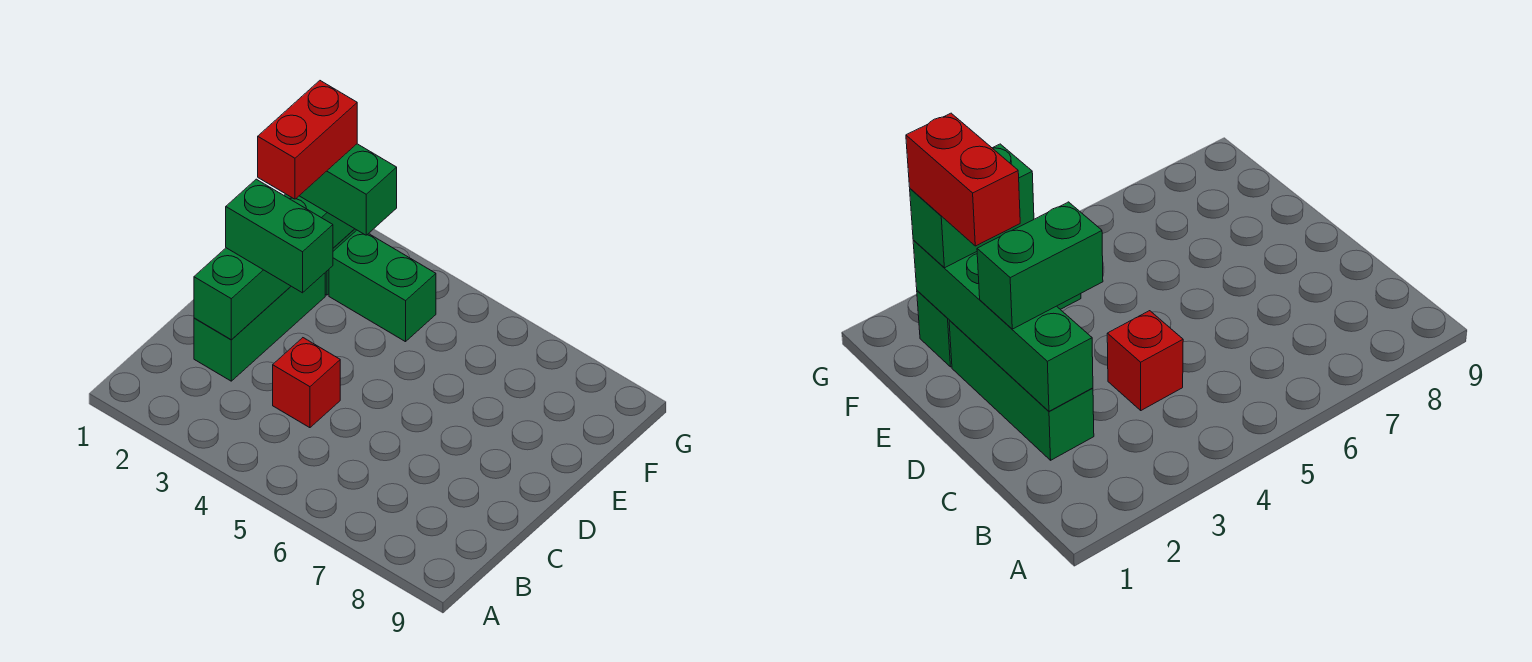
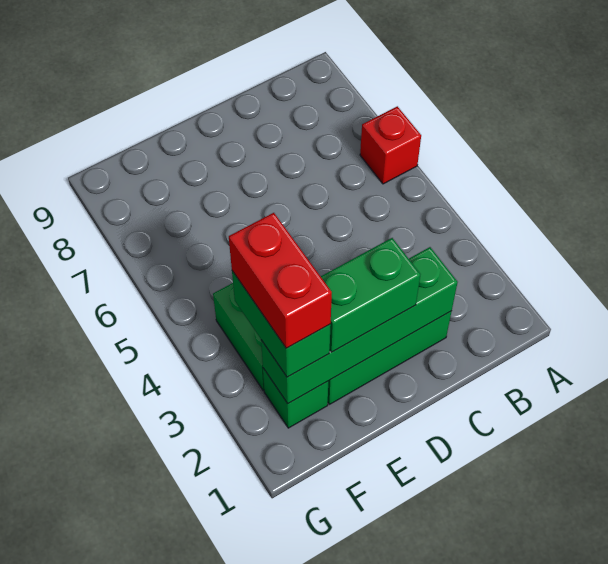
red brick C4 level 1 -> red brick A6 level 1
green brick D2:D3 level 3 -> green brick D2:E2 level 3
red brick E2:F2 level 4 -> red brick F2:F3 level 4

